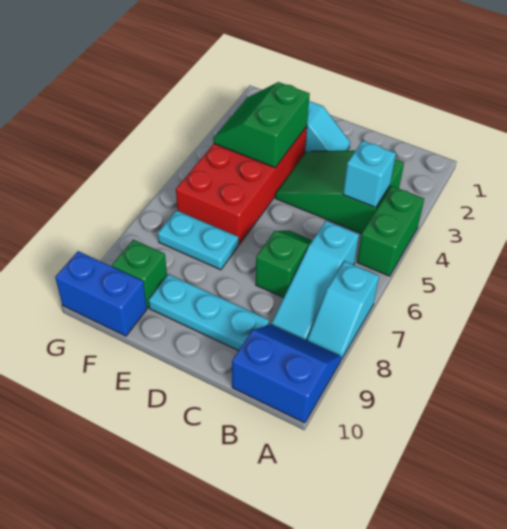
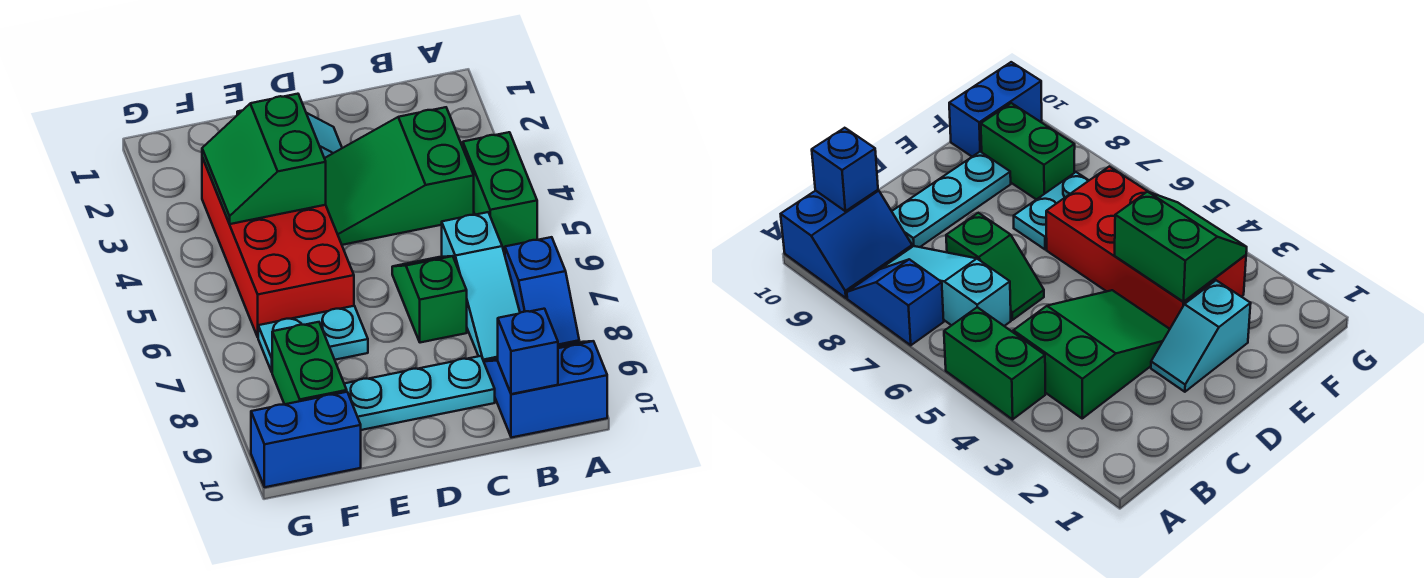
cyan slope A7:A8 level 1 top 7 -> blue slope A7:A8 level 1 top 7
cyan brick B4 level 2 -> none
none -> blue brick B10 level 2
green brick F9 level 1 -> green brick F8:F9 level 1

